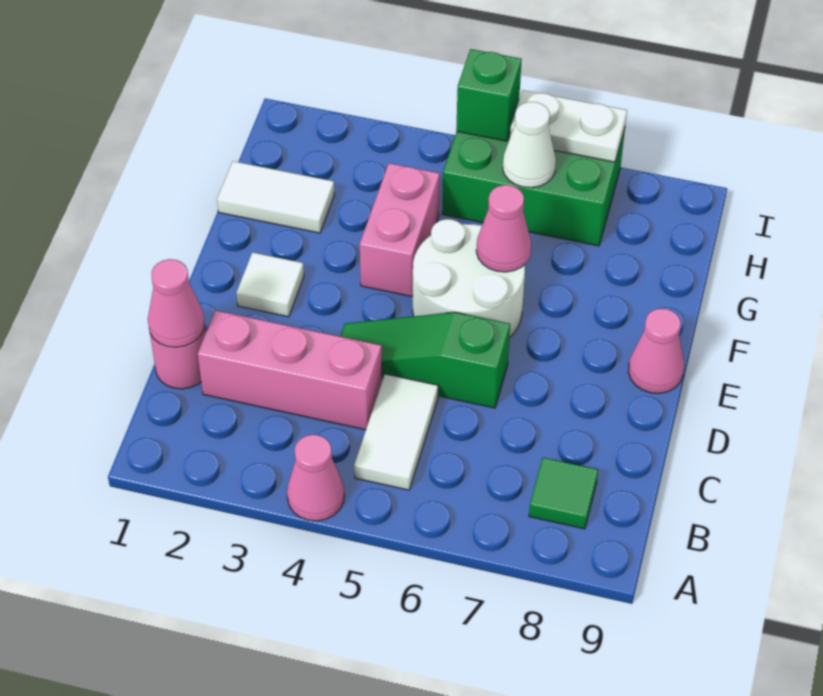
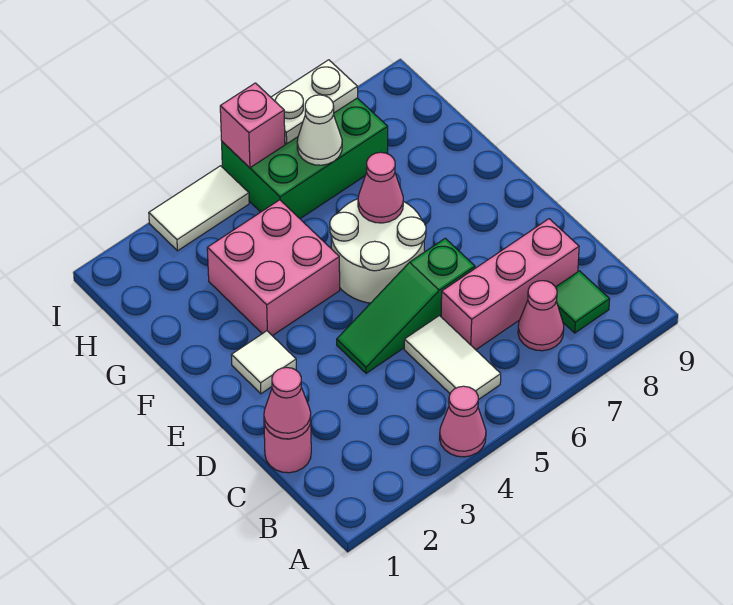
pink brick C2:C4 level 1 -> pink brick C6:C8 level 1
pink cone E9 level 1 -> pink cone B7 level 1
pink brick F4:G4 level 1 -> pink brick F3:G4 level 1
white tile G1:G2 level 1 -> white tile I3:I4 level 1
green brick I5 level 2 -> pink brick I5 level 2

